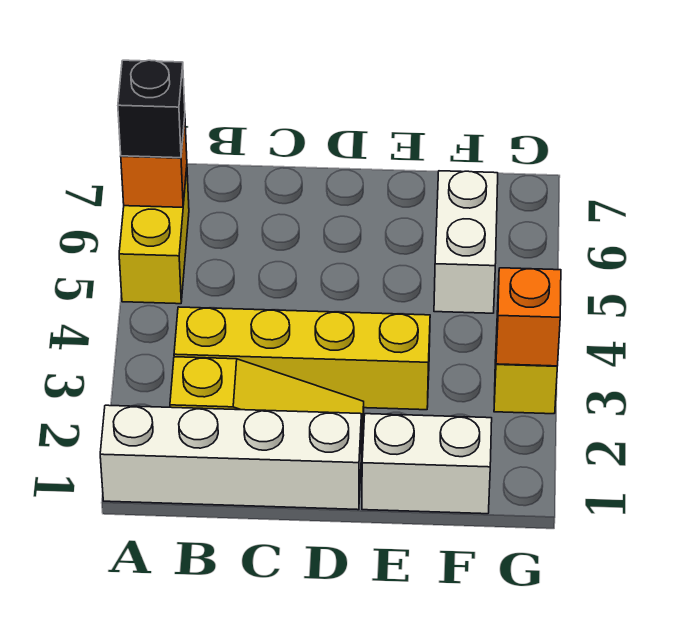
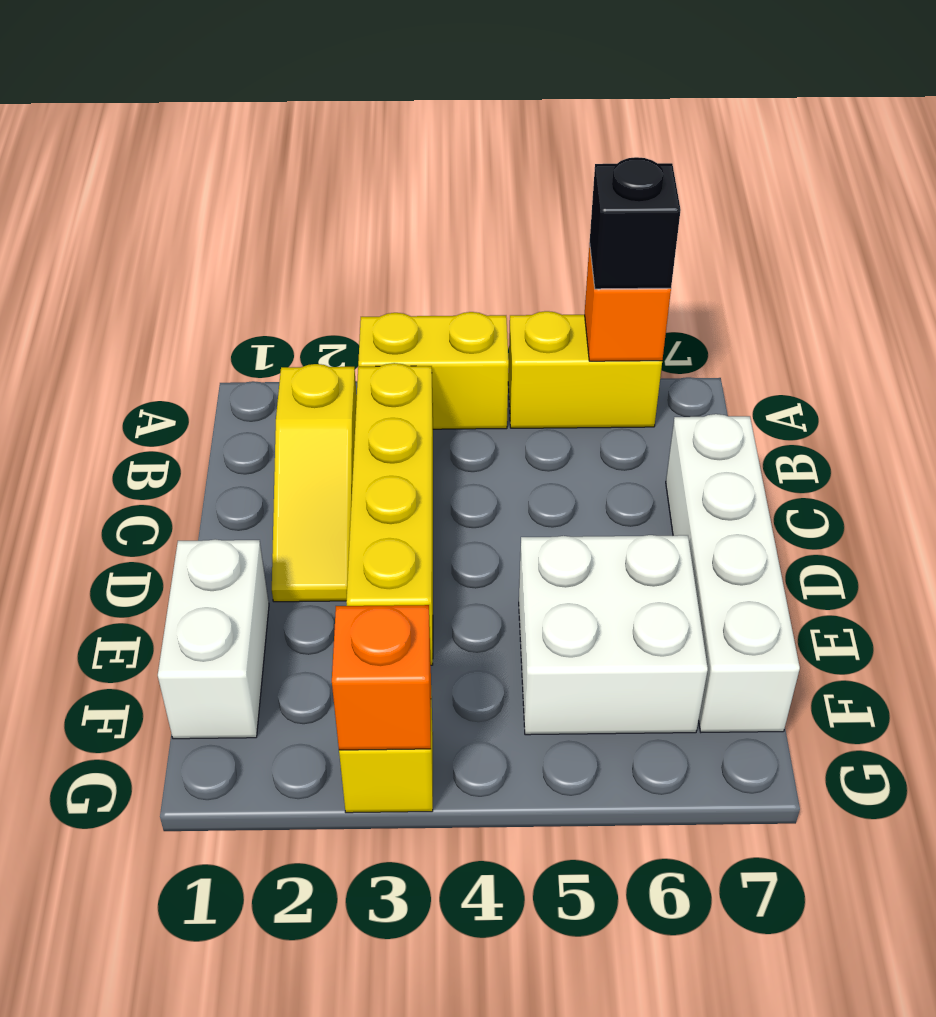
white brick A1:D1 level 1 -> white brick C7:F7 level 1
none -> yellow brick A3:A4 level 1
white brick F5:F6 level 1 -> white brick E5:F6 level 1

